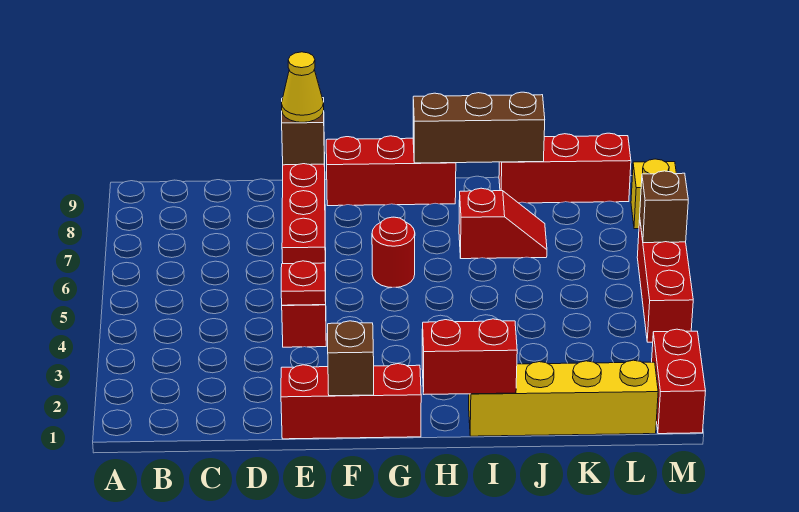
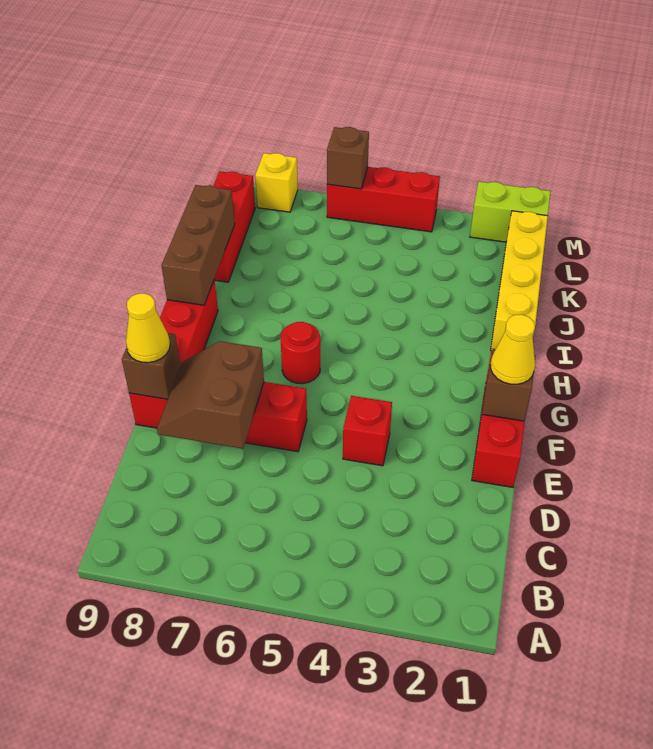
none -> brown slope D7:E8 level 2 top 7
red plate E4 level 2 -> none
none -> yellow cone F1 level 3
red brick H1:I1 level 2 -> none
red slope I7:J7 level 1 top I -> none
red brick M1:M2 level 1 -> lime brick M1:M2 level 1

